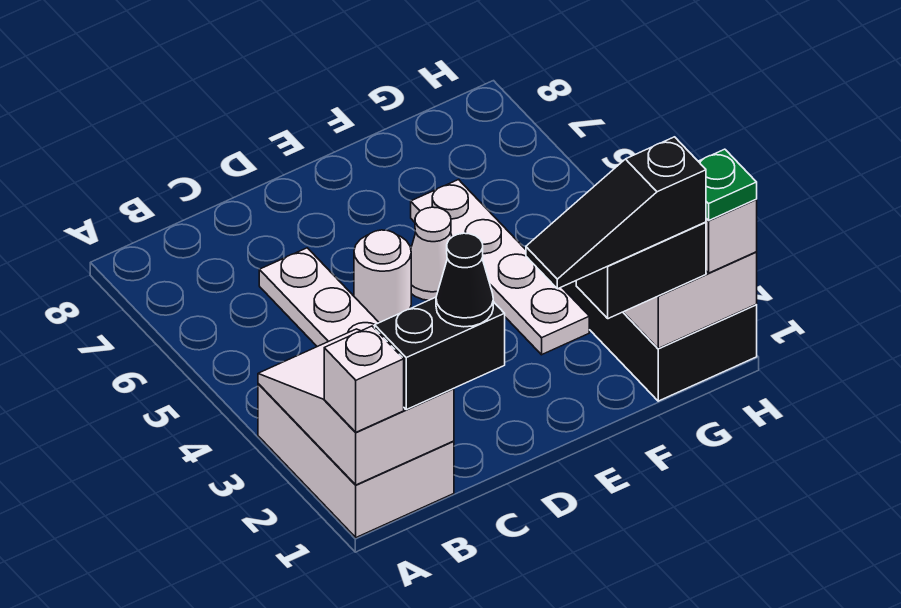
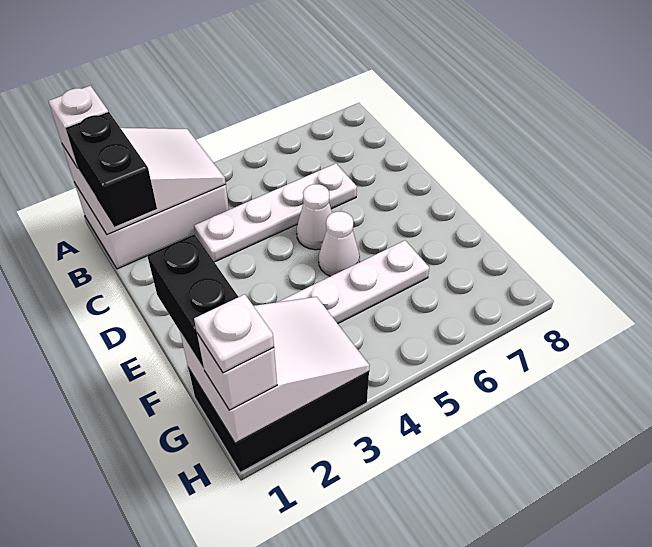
black cone C1 level 4 -> none
white round brick D5 level 1 -> white cone D5 level 1
black slope E1:G1 level 4 top G -> none
green plate H1 level 4 -> white plate H1 level 4

